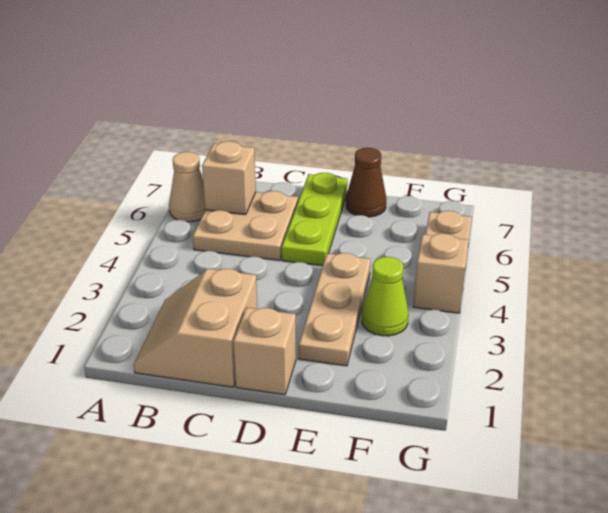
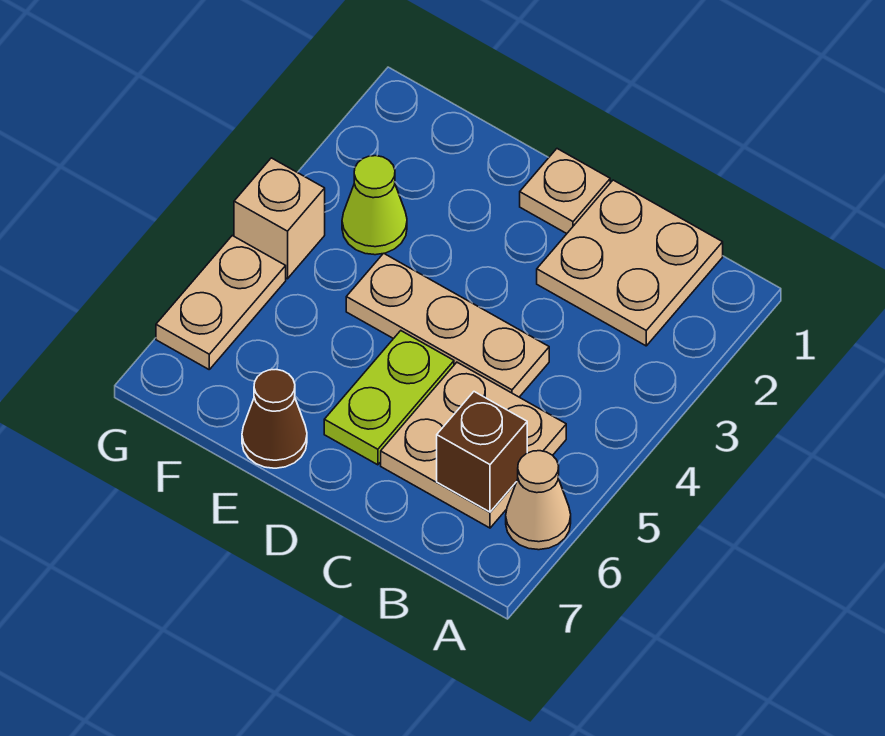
tan slope B1:C2 level 1 top C -> tan plate B1:C2 level 1
tan brick B6 level 2 -> brown brick B6 level 2
tan brick D1 level 1 -> tan plate D1 level 1
lime plate D5:D7 level 1 -> lime plate D5:D6 level 1
tan plate E2:E4 level 1 -> tan plate C4:E4 level 1

